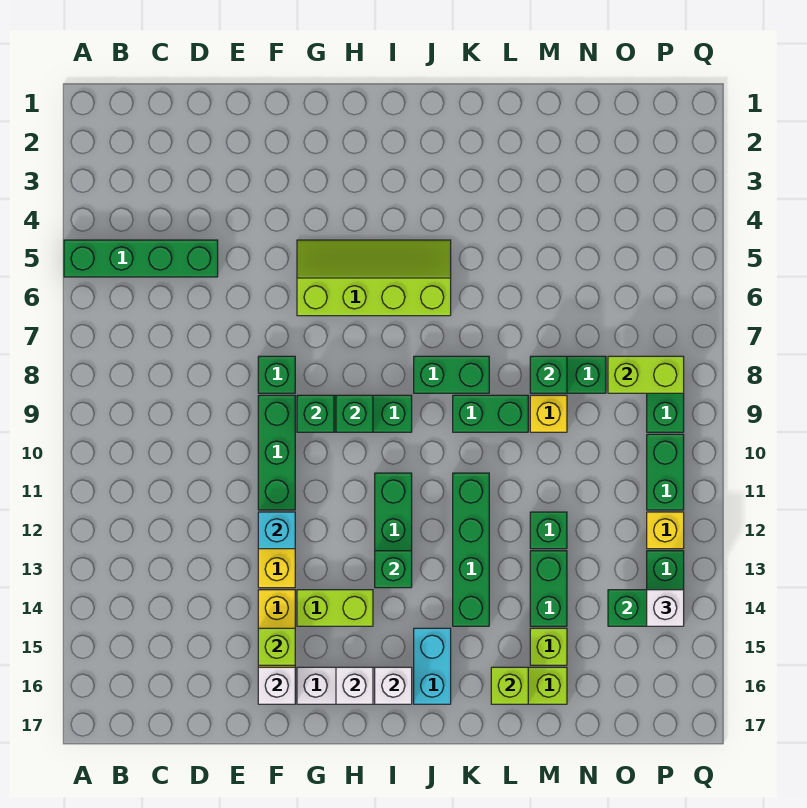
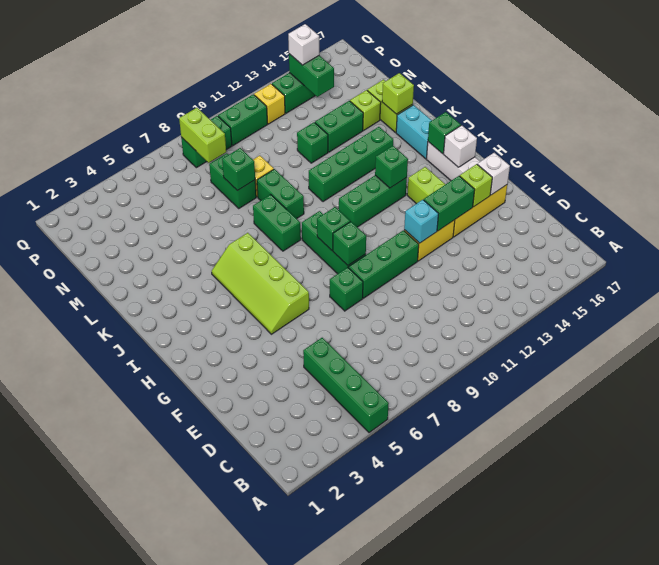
none -> green brick F13:F14 level 2
white brick I16 level 2 -> green brick I16 level 2
cyan brick J15:J16 level 1 -> cyan brick J16:K16 level 1

